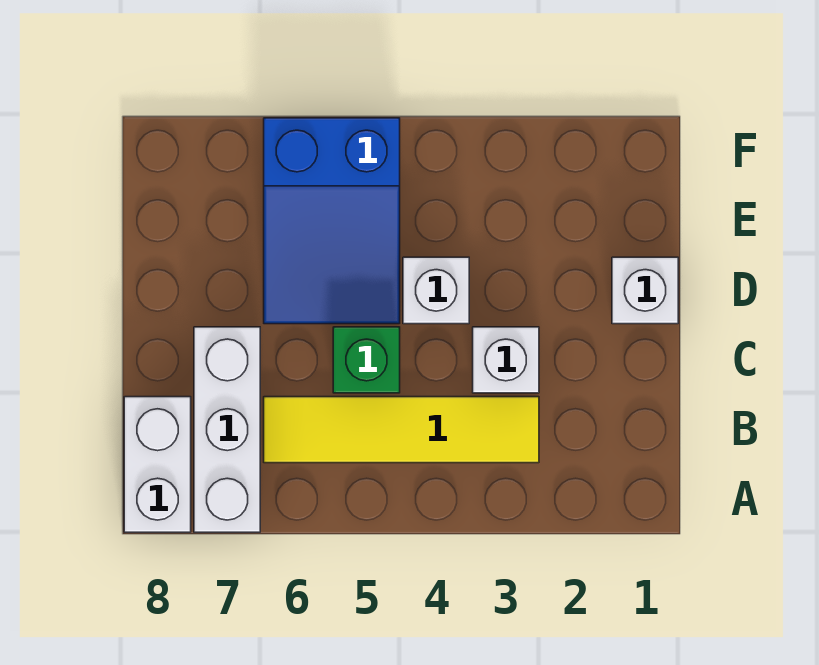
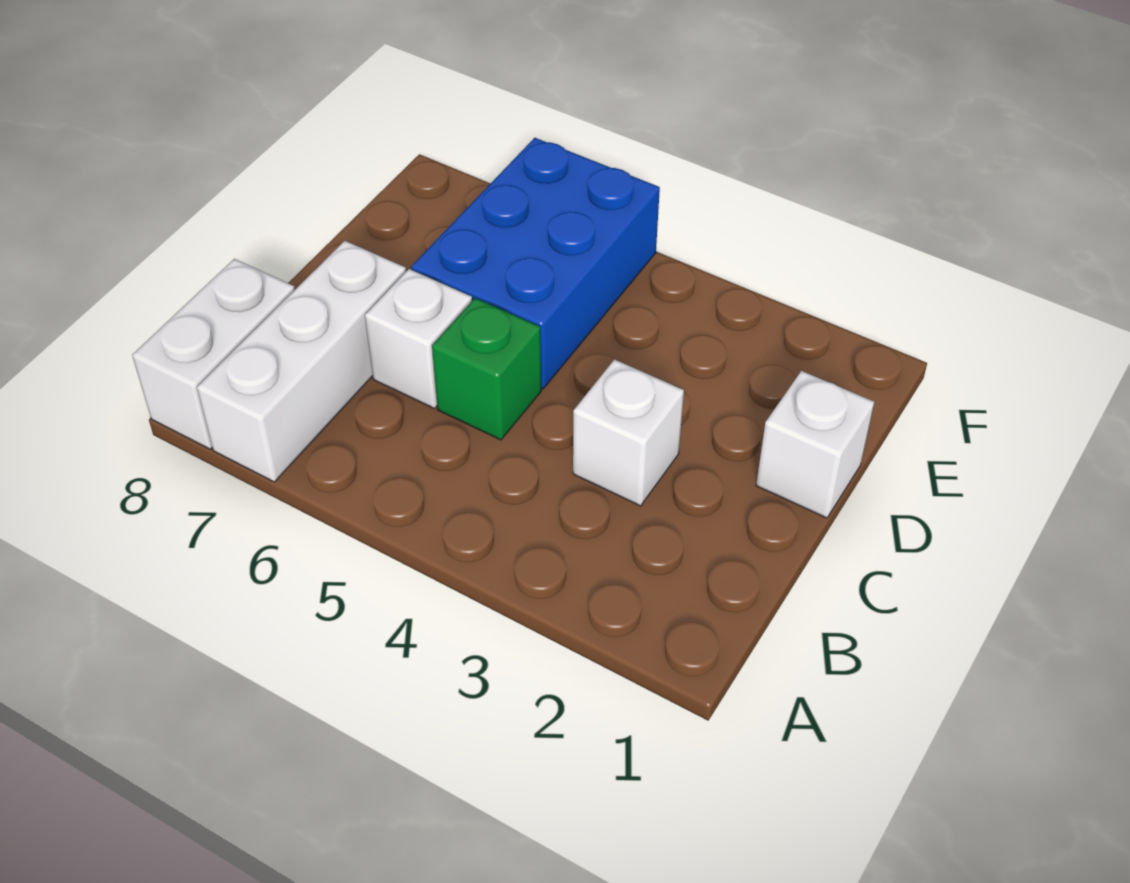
yellow tile B3:B6 level 1 -> none
white brick D4 level 1 -> white brick C6 level 1
blue slope D5:F6 level 1 top F -> blue brick D5:F6 level 1

